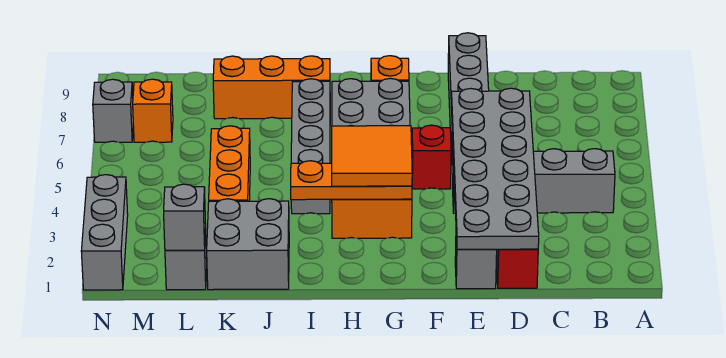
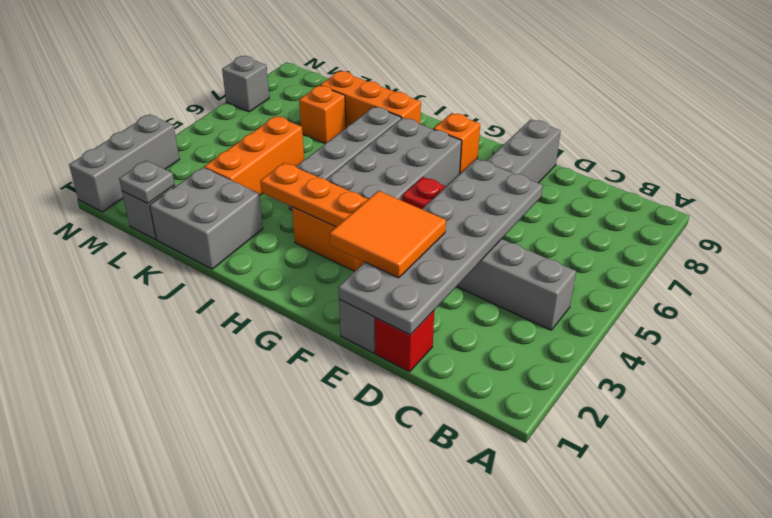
orange tile G3:H4 level 3 -> orange tile E2:F3 level 3
grey brick L1 level 2 -> grey plate L1 level 2
orange brick M7 level 1 -> orange brick K7 level 1

